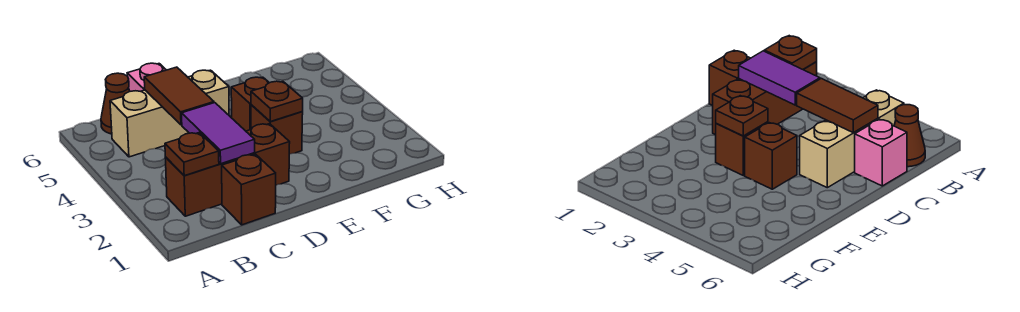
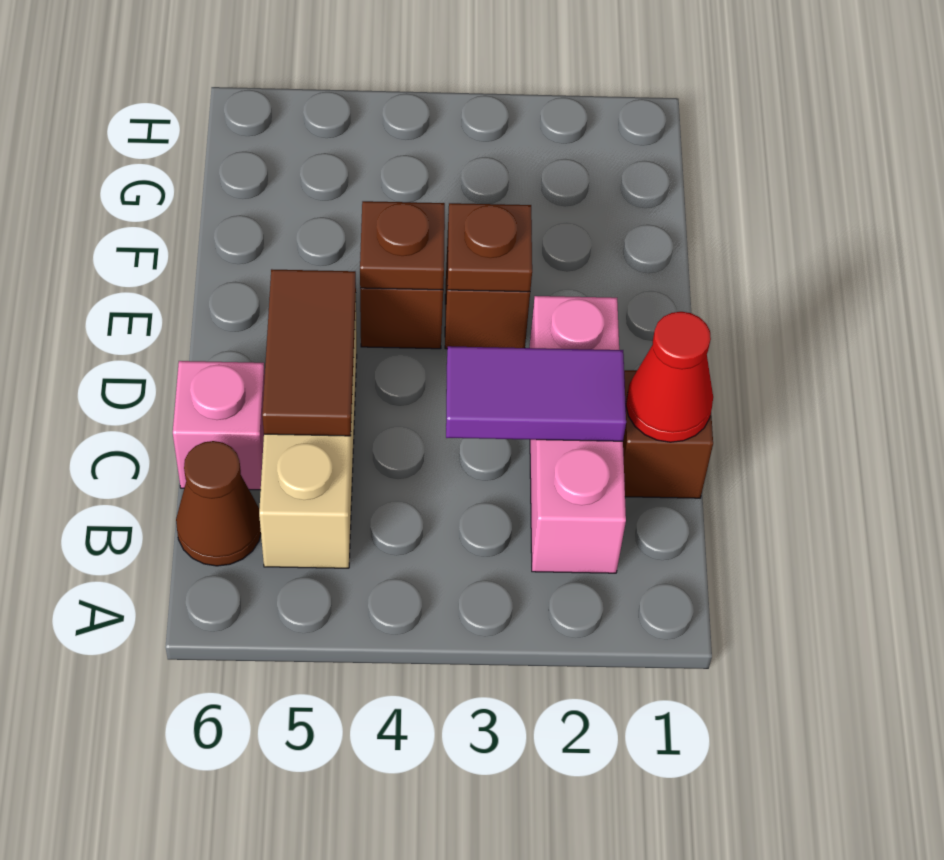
brown brick B2:D2 level 1 -> pink brick B2:D2 level 1
brown plate B2 level 2 -> brown plate E4 level 2
none -> red cone C1 level 2
brown tile C4:C5 level 2 -> brown tile C5:D5 level 2

